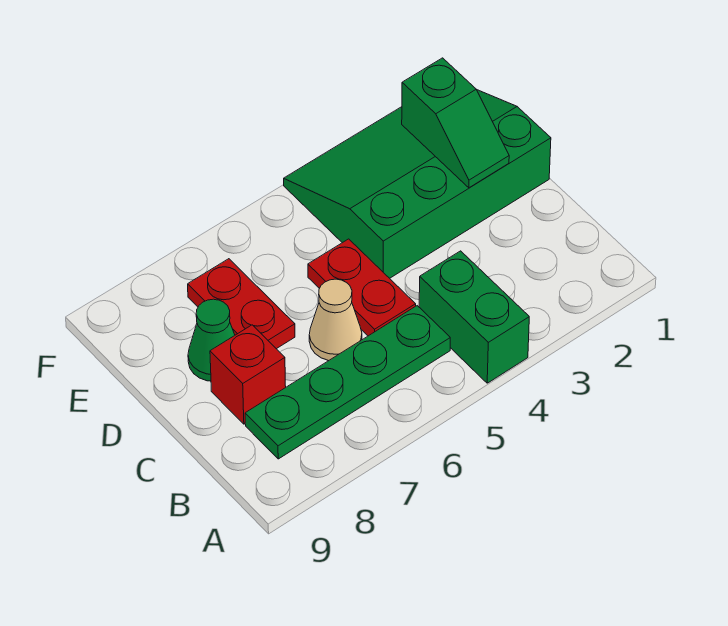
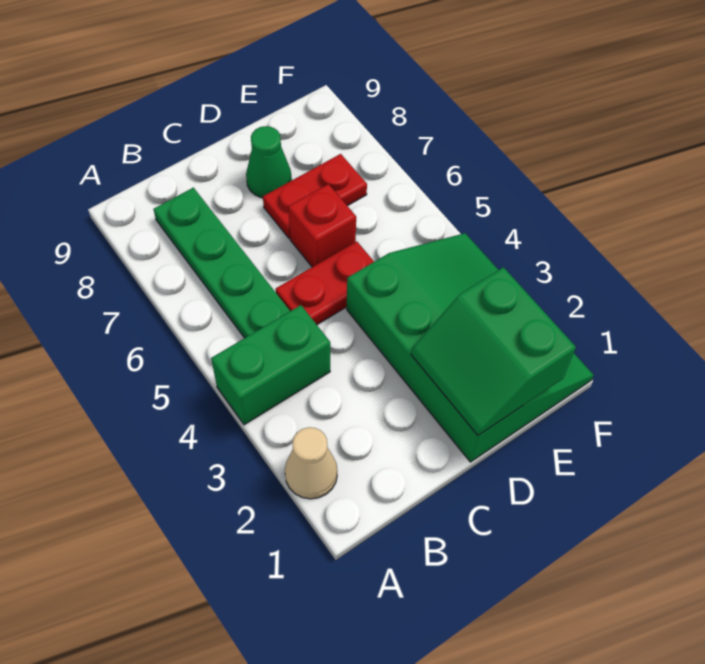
tan cone C6 level 1 -> tan cone A2 level 1
red brick C8 level 1 -> red brick D6 level 1
green slope D2:E2 level 2 top E -> green slope D1:E2 level 2 top E

